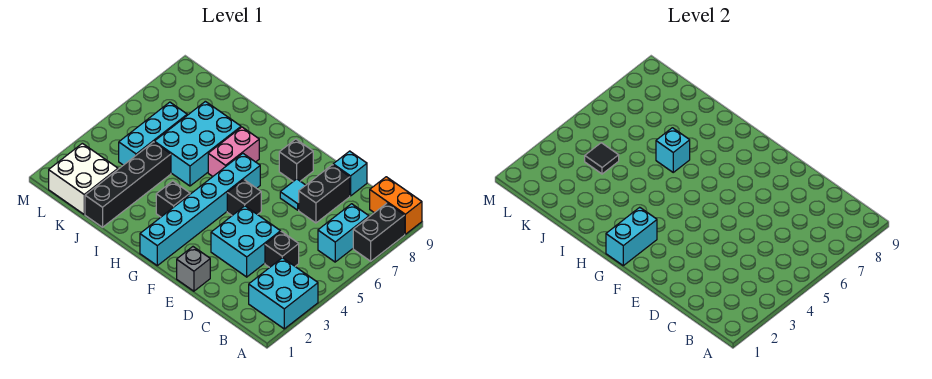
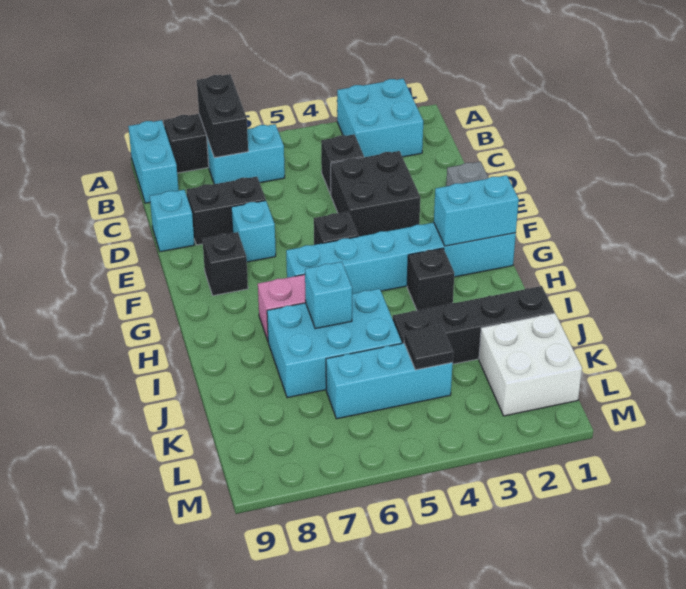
none -> black brick A7:B7 level 2
orange brick A9:B9 level 1 -> cyan brick A9:B9 level 1
cyan brick D3:E4 level 1 -> black brick D3:E4 level 1
cyan tile E7 level 1 -> cyan brick E7 level 1

